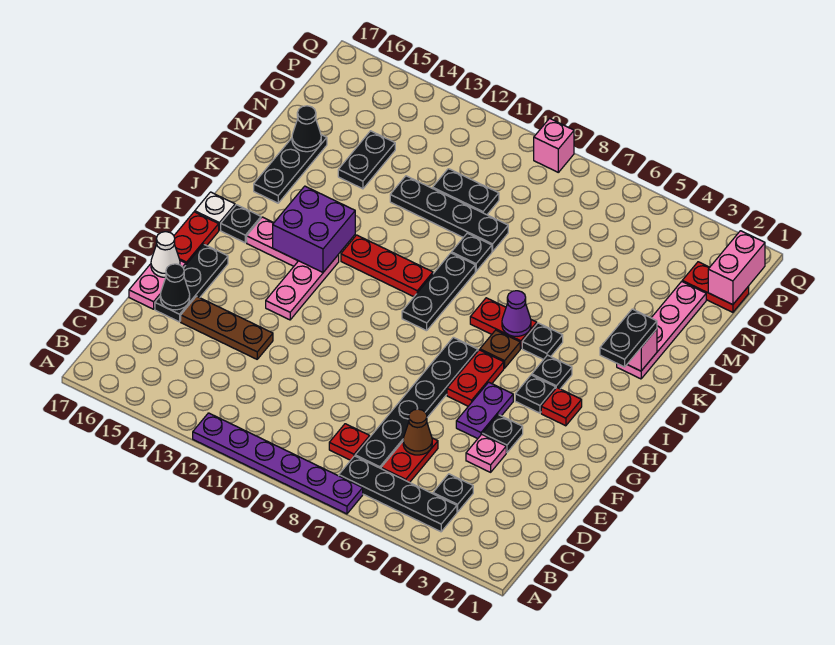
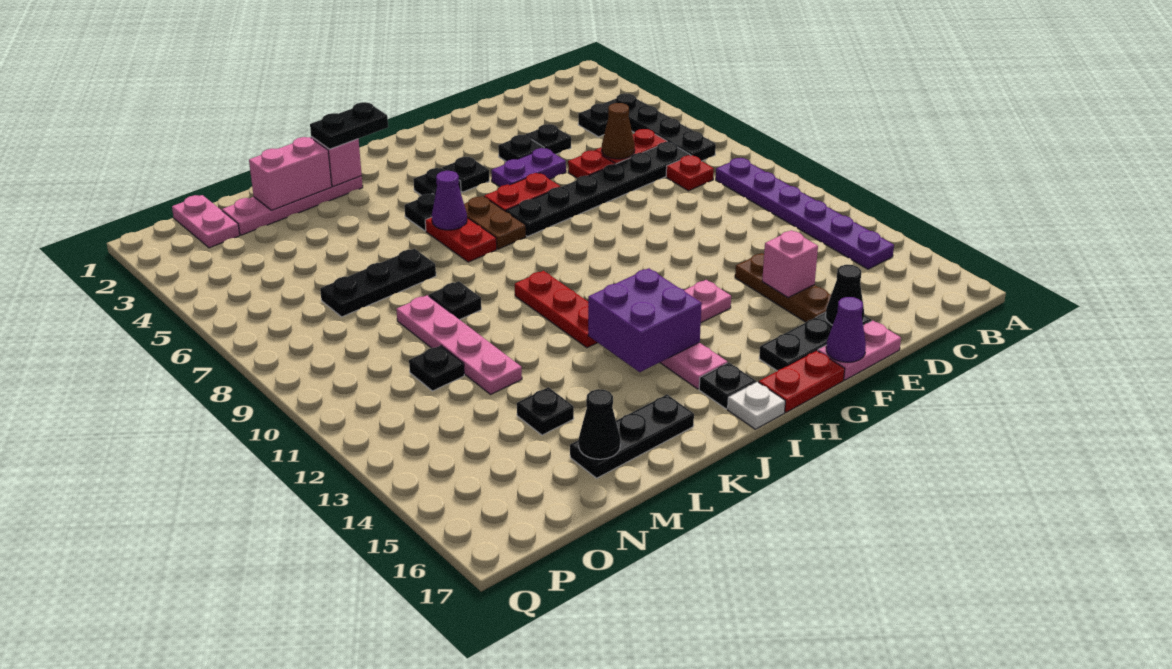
purple plate A7:A12 level 1 -> purple plate B9:B14 level 1
pink plate E4 level 1 -> black plate E4 level 1
white cone F17 level 2 -> purple cone F17 level 2
red plate H3 level 1 -> red plate E6 level 1
brown plate I6 level 1 -> brown plate I6:I7 level 1
black plate I9:K9 level 1 -> black plate L7:N7 level 1
black plate M9:M12 level 1 -> pink plate M9:M12 level 1
black plate M14:N14 level 1 -> black plate M14 level 1
black plate N10:N11 level 1 -> black plate N11 level 1
red plate O1:O2 level 1 -> pink plate O1:O2 level 1
pink brick O1:P1 level 2 -> pink brick L2:M2 level 2
pink brick Q9 level 1 -> pink brick E14 level 2

